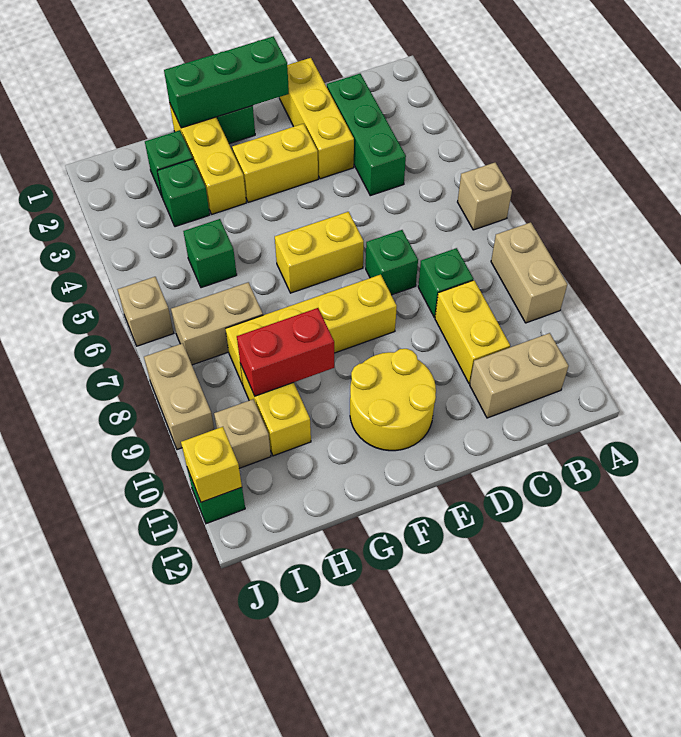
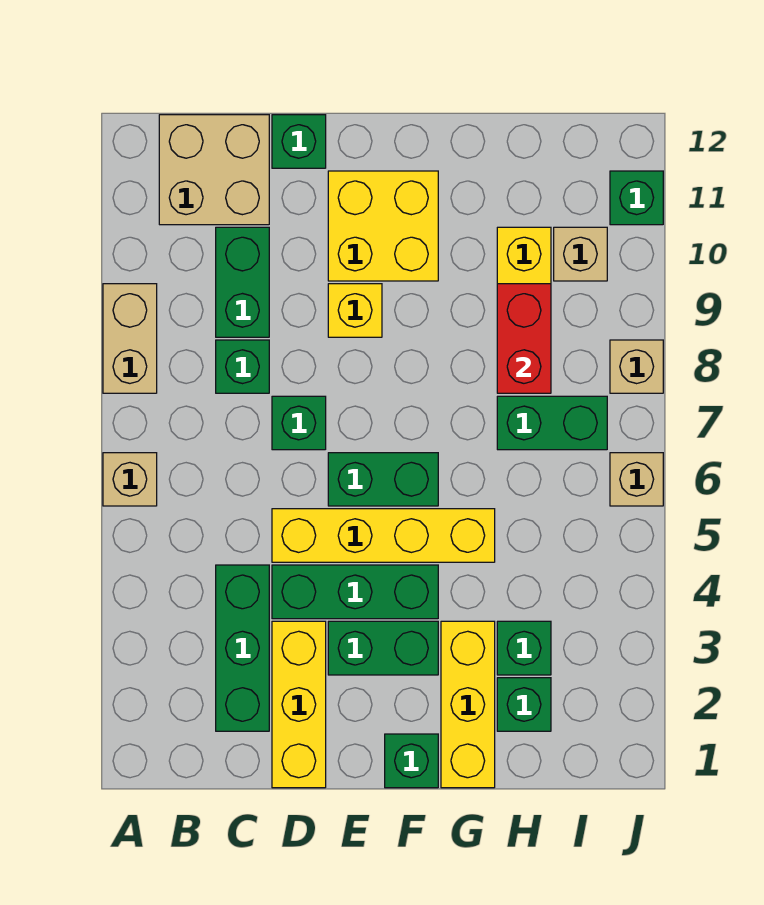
tan brick B11:C11 level 1 -> tan brick B11:C12 level 1
yellow brick C9:C10 level 1 -> green brick C9:C10 level 1
green brick E1:G1 level 2 -> green brick D4:F4 level 1
yellow brick E3:F3 level 1 -> green brick E3:F3 level 1
yellow brick E6:F6 level 1 -> green brick E6:F6 level 1
yellow brick E8:H8 level 1 -> yellow brick D5:G5 level 1
yellow round brick E10:F11 level 1 -> yellow brick E10:F11 level 1
red brick G9:H9 level 2 -> red brick H8:H9 level 2
green brick H5 level 1 -> green brick D12 level 1
tan brick H7:I7 level 1 -> green brick H7:I7 level 1
tan brick J8:J9 level 1 -> tan brick J8 level 1
yellow brick J11 level 2 -> yellow brick E9 level 1

